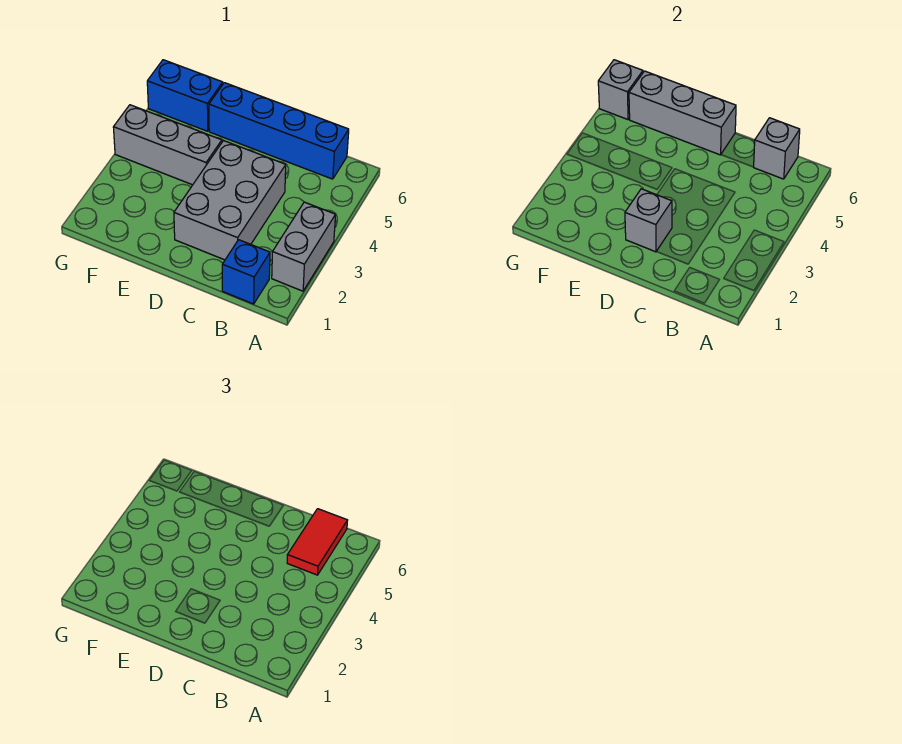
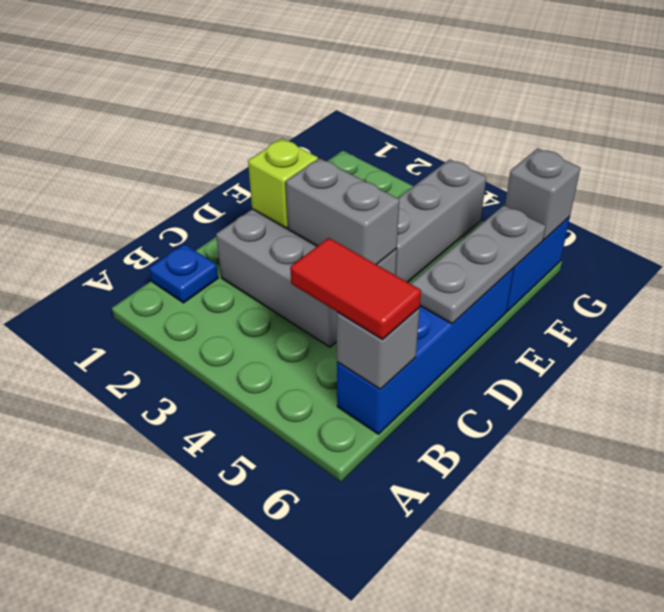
grey brick A2:A3 level 1 -> grey brick D3:D4 level 2
blue brick B1 level 1 -> blue plate B1 level 1
grey brick D2 level 2 -> lime brick D2 level 2
grey brick D6:F6 level 2 -> grey plate D6:F6 level 2

